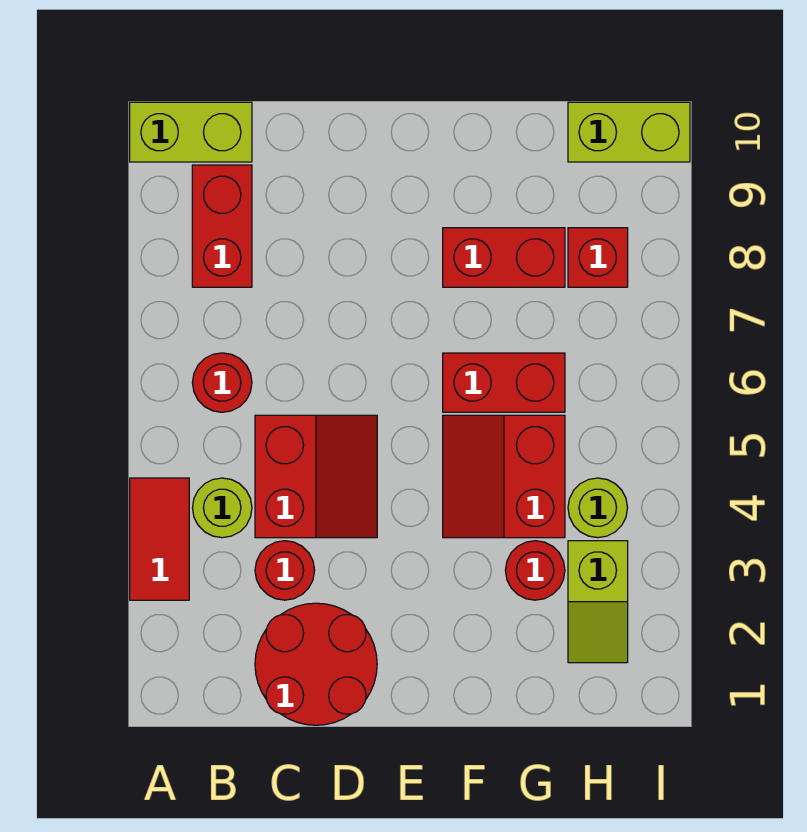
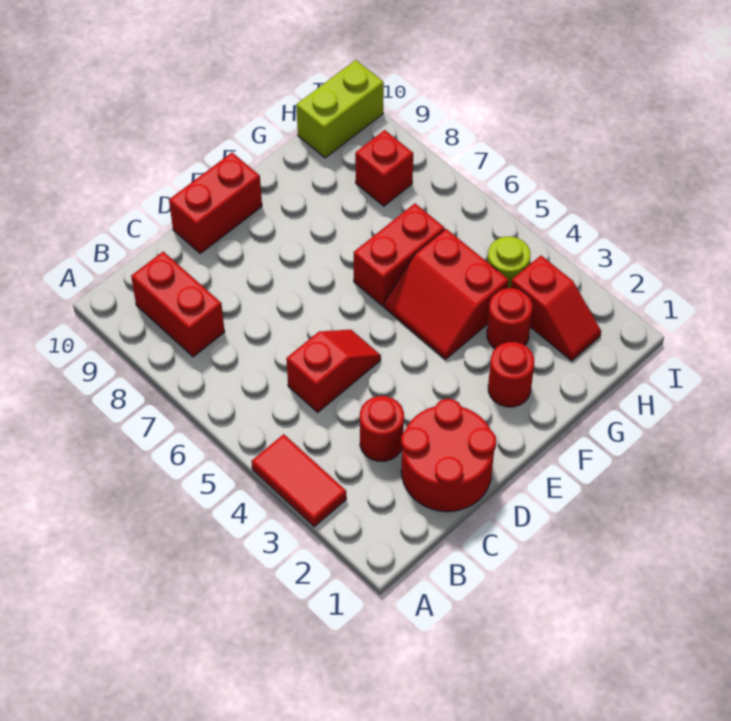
lime brick A10:B10 level 1 -> none
lime round brick B4 level 1 -> none
red round brick B6 level 1 -> red round brick F2 level 1
red slope C4:D5 level 1 top C -> red slope C5:D5 level 1 top C
red brick F8:G8 level 1 -> red brick D10:E10 level 1
lime slope H2:H3 level 1 top 3 -> red slope H2:H3 level 1 top 3

